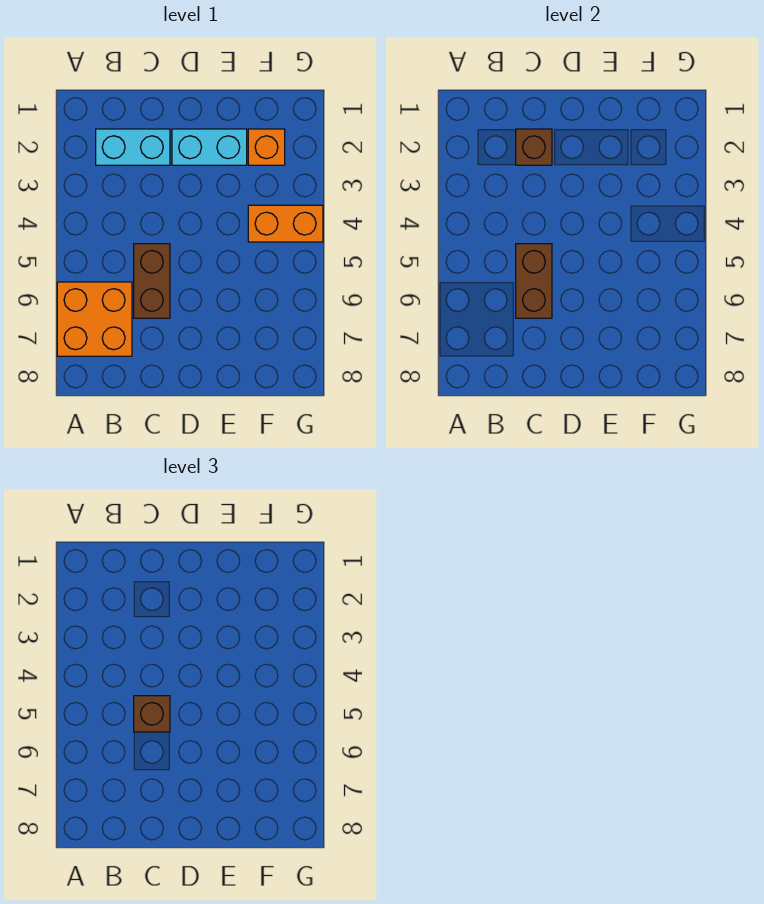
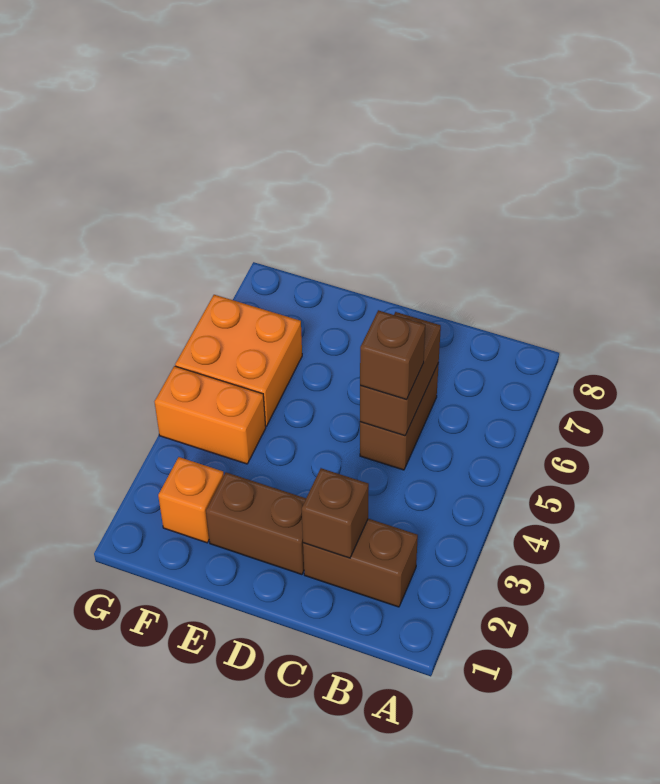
orange brick A6:B7 level 1 -> orange brick F5:G6 level 1
cyan brick B2:C2 level 1 -> brown brick B2:C2 level 1
cyan brick D2:E2 level 1 -> brown brick D2:E2 level 1

